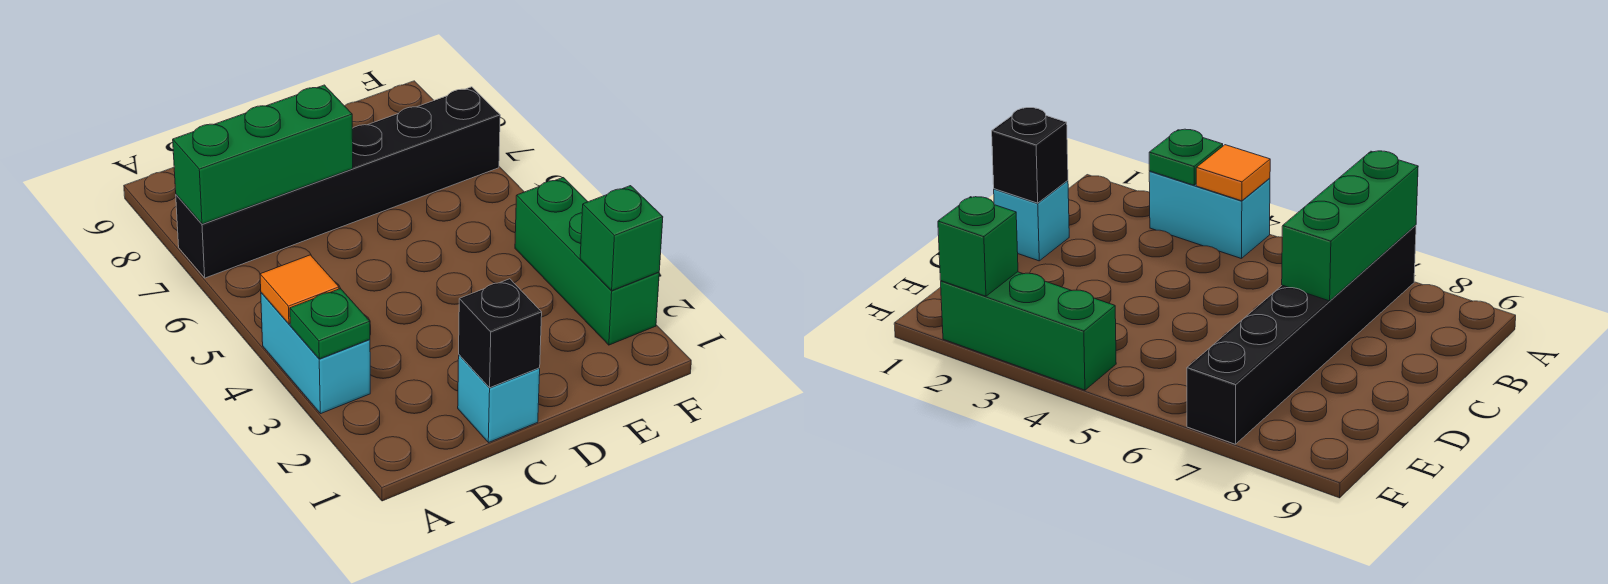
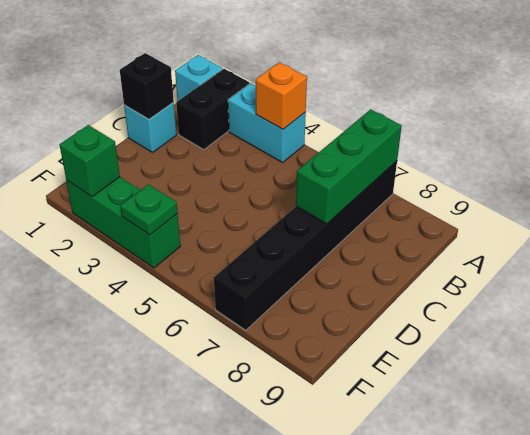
none -> cyan brick A1 level 1
none -> black brick A2:B2 level 1
green plate A3 level 2 -> green plate F4 level 2
orange tile A4 level 2 -> orange brick A4 level 2

